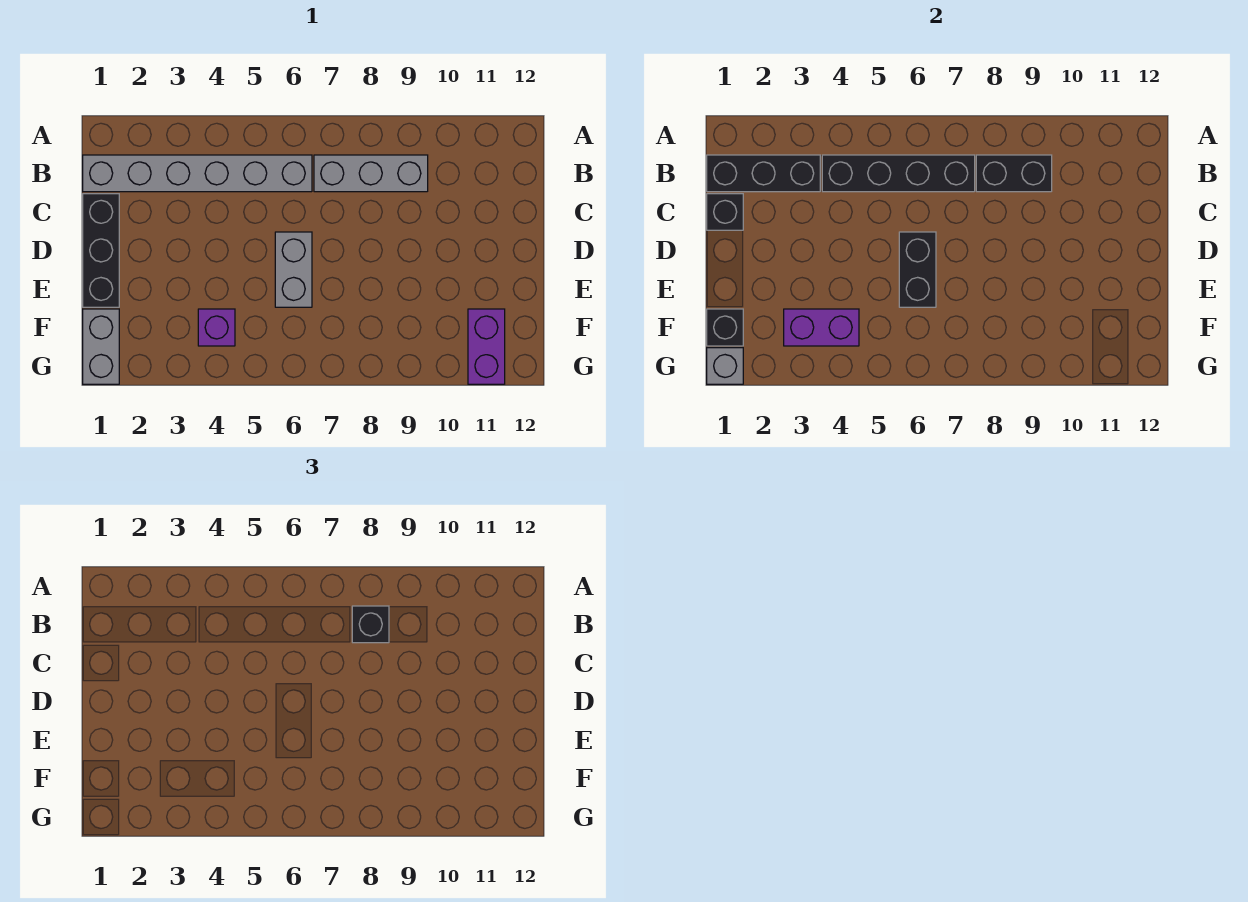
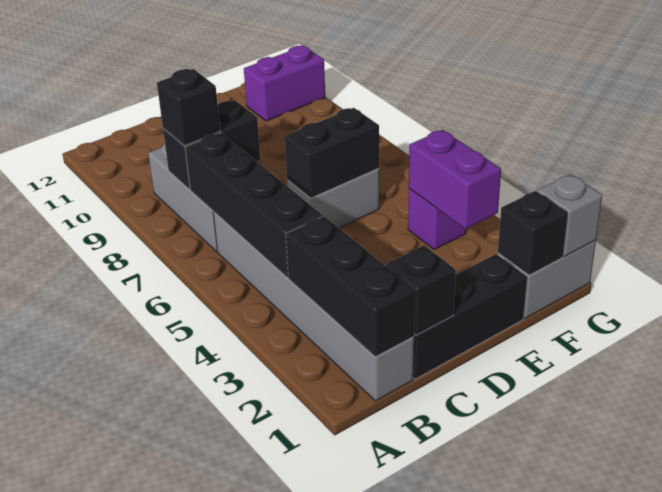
black brick B8:B9 level 2 -> black brick B8:C8 level 2

